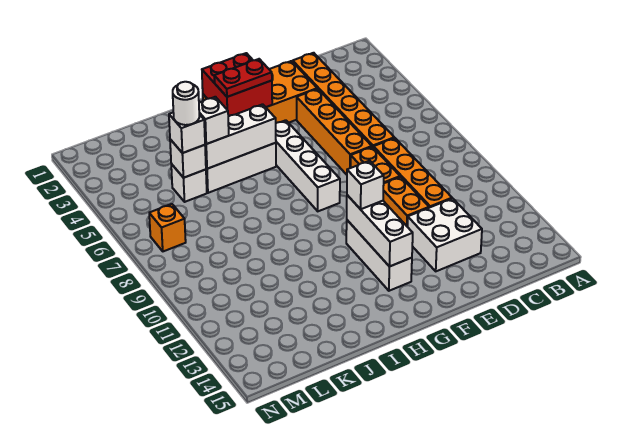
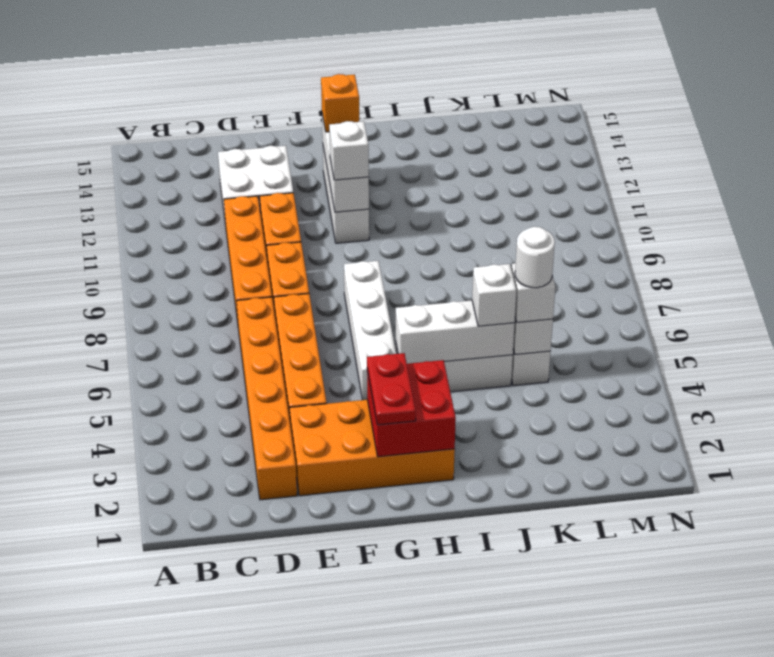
red plate G3:H3 level 3 -> red plate G2:G3 level 3
orange brick M7 level 1 -> orange brick G13 level 3

